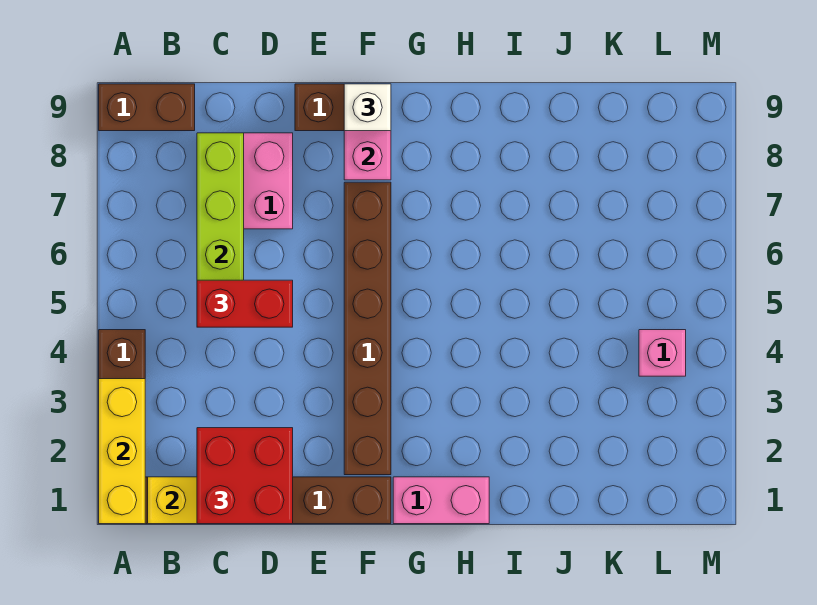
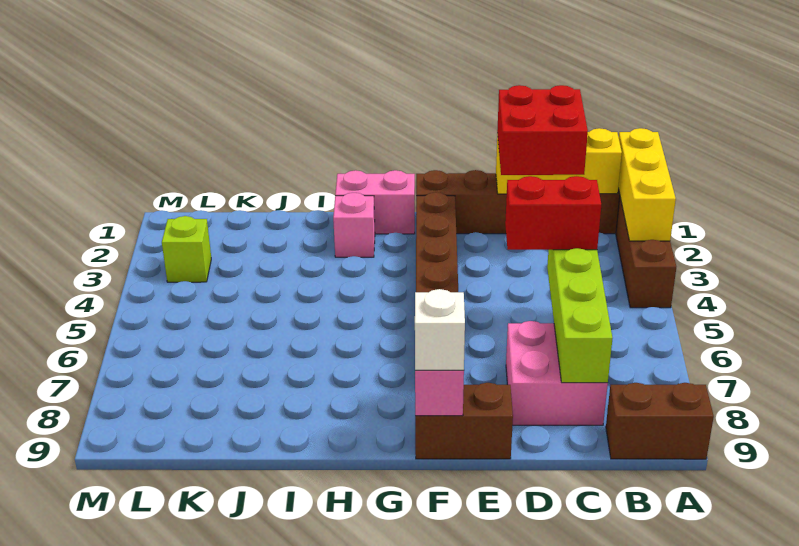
none -> lime brick L3 level 1
pink brick L4 level 1 -> pink brick H2 level 1

